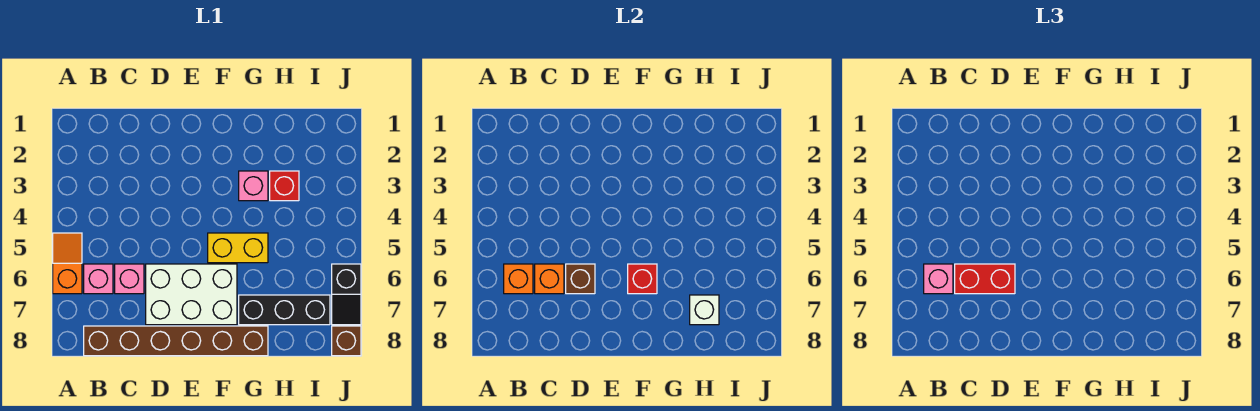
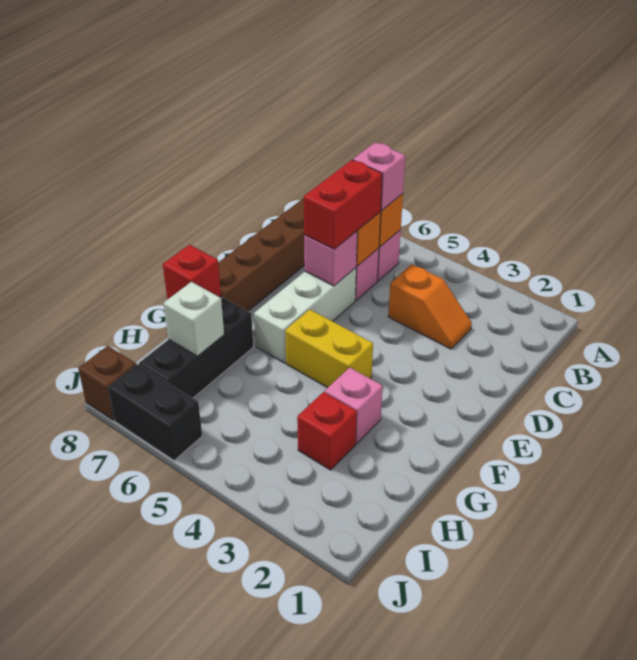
orange slope A5:A6 level 1 top 6 -> orange slope C3:C4 level 1 top 4
white brick D6:F7 level 1 -> white brick D6:F6 level 1
brown brick D6 level 2 -> pink brick D6 level 2
yellow brick F5:G5 level 1 -> yellow brick F4:F5 level 1
red brick F6 level 2 -> red brick G8 level 2
black slope J6:J7 level 1 top 6 -> black brick J6:J7 level 1

